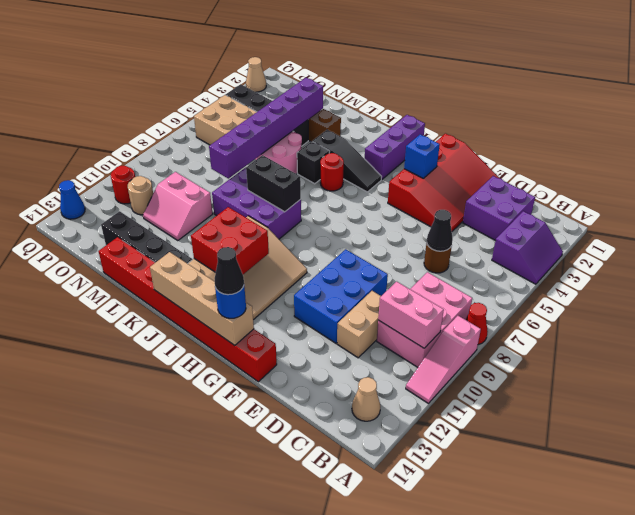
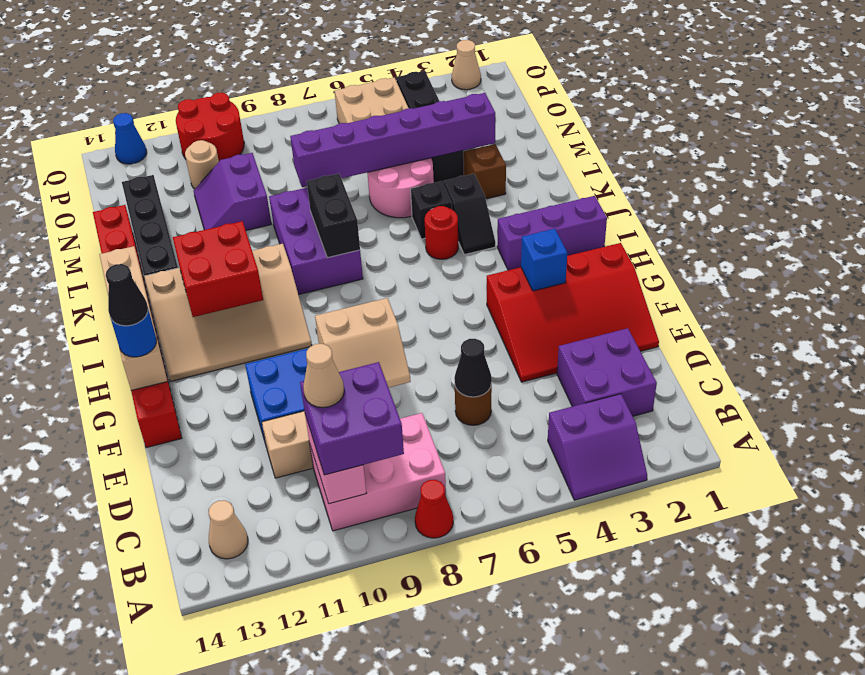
pink slope A9:A11 level 1 top 9 -> none
none -> purple brick B9:C10 level 3
none -> tan cone C10 level 4
none -> tan slope E8:F9 level 2 top F
black slope I4:K4 level 1 top K -> black slope J4:K4 level 1 top K
pink slope M10:N11 level 1 top 10 -> purple slope M10:N11 level 1 top 10
red round brick P11 level 1 -> red round brick P10:Q11 level 1

